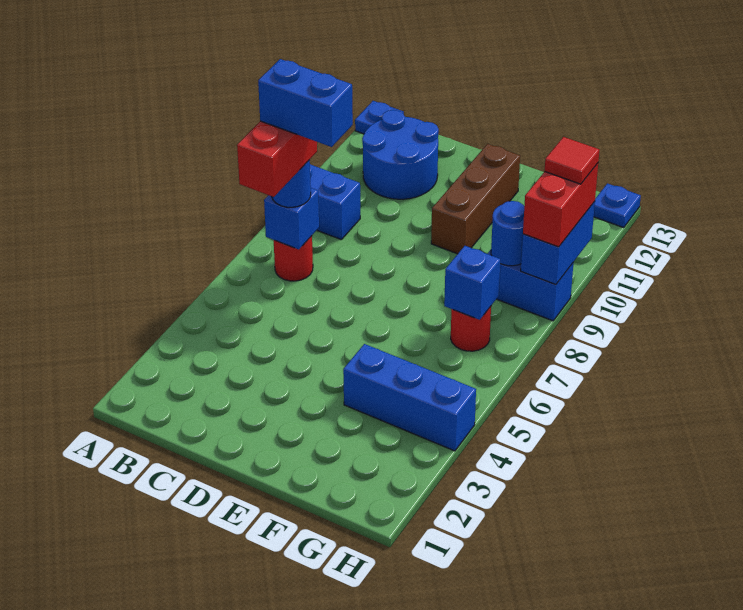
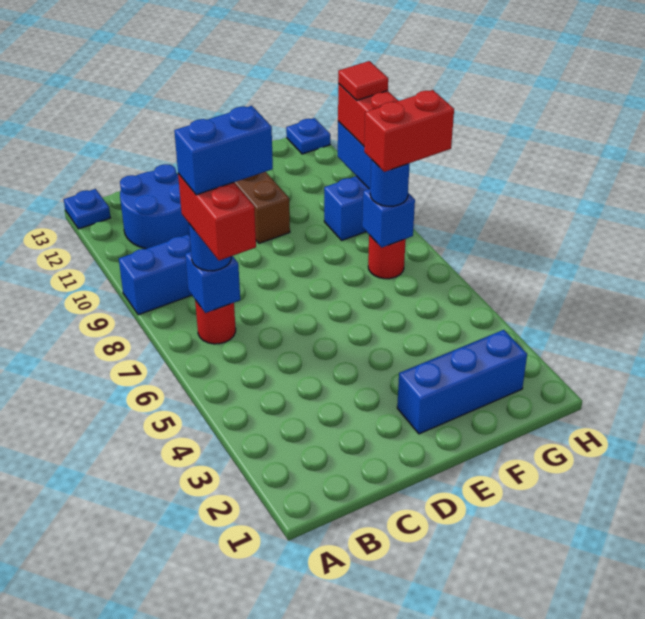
blue brick F4:H4 level 1 -> blue brick E2:G2 level 1
none -> red brick G7:H7 level 4
blue round brick G9 level 2 -> blue round brick G7 level 3

